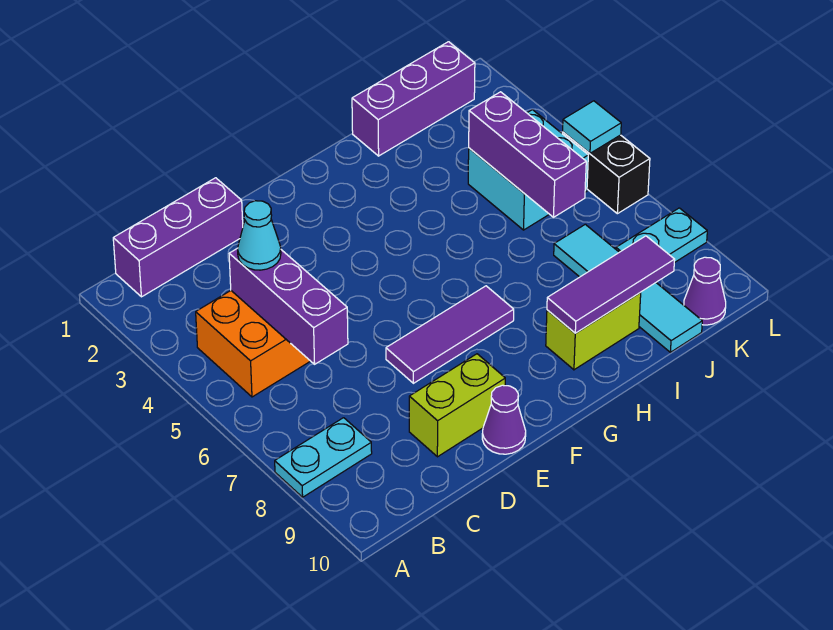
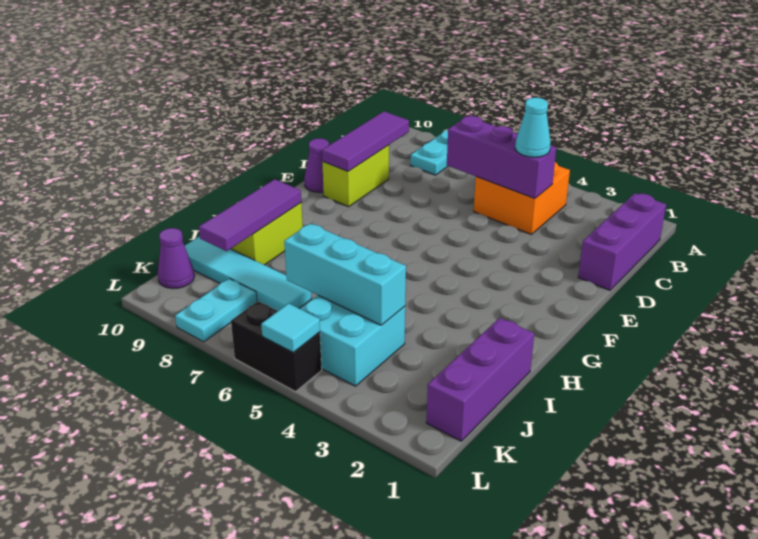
purple tile E7:G7 level 1 -> purple tile C9:E9 level 2
purple brick J4:J6 level 2 -> cyan brick J4:J6 level 2

